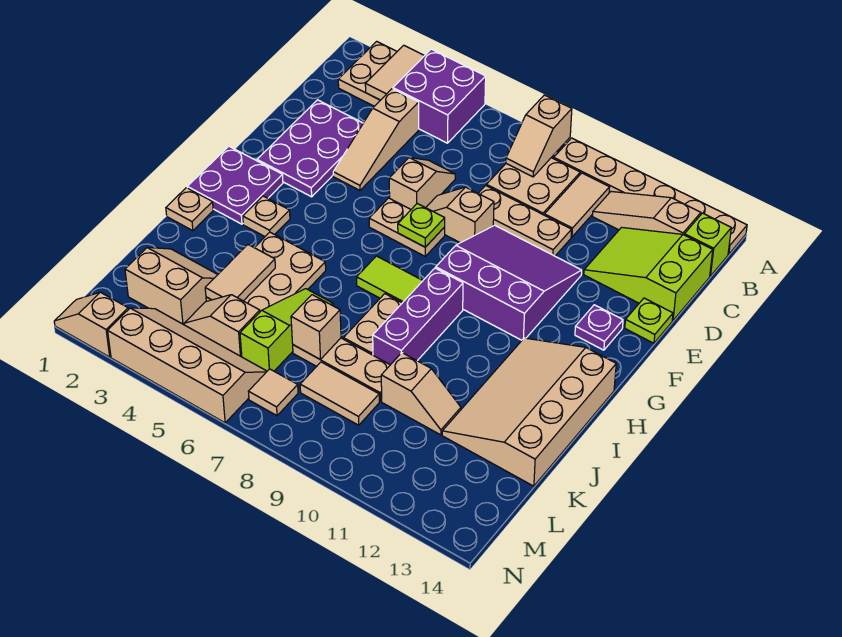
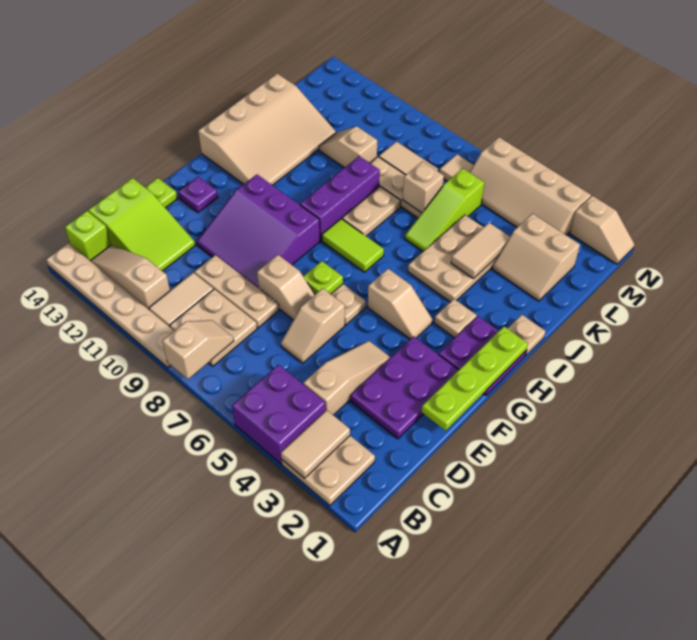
tan slope B11:B13 level 1 top 13 -> tan slope B11:B13 level 1 top 11
none -> lime plate E1:H1 level 2
tan slope L4:L5 level 1 top 5 -> tan slope G4:G5 level 1 top 5

